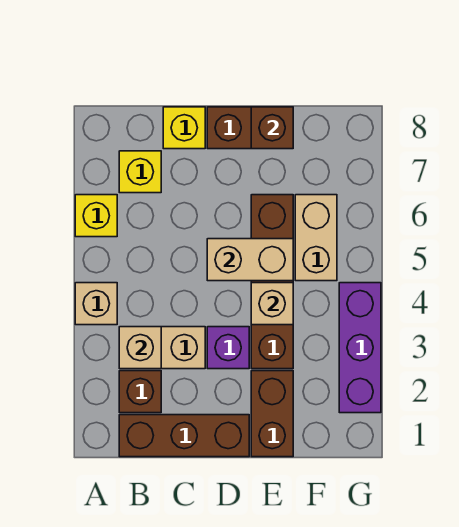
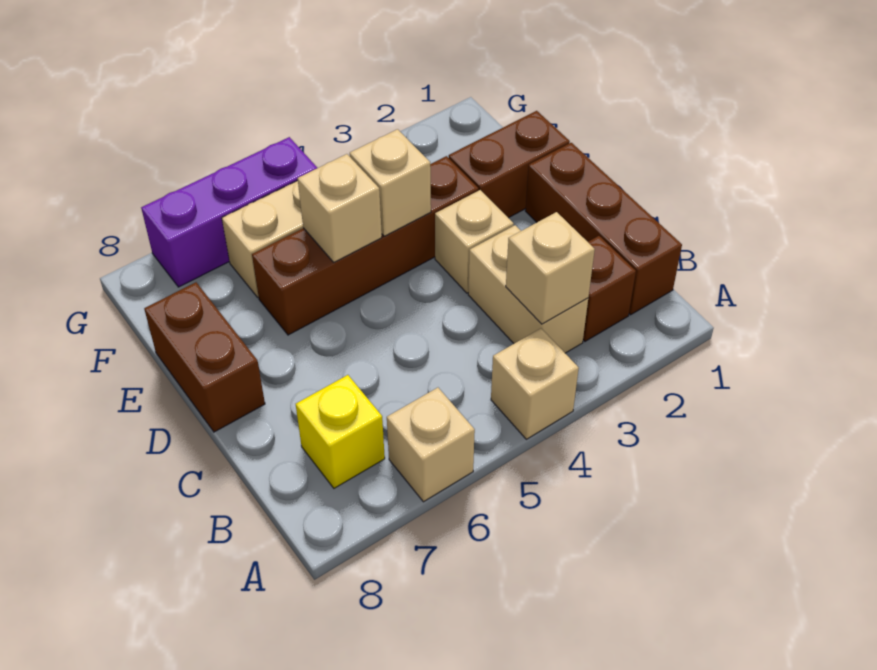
yellow brick A6 level 1 -> tan brick A6 level 1
yellow brick C8 level 1 -> none
purple brick D3 level 1 -> tan brick D3 level 1
tan brick D5:E5 level 2 -> tan brick E5 level 2
brown brick E8 level 2 -> none
purple brick G2:G4 level 1 -> purple brick G5:G7 level 1

